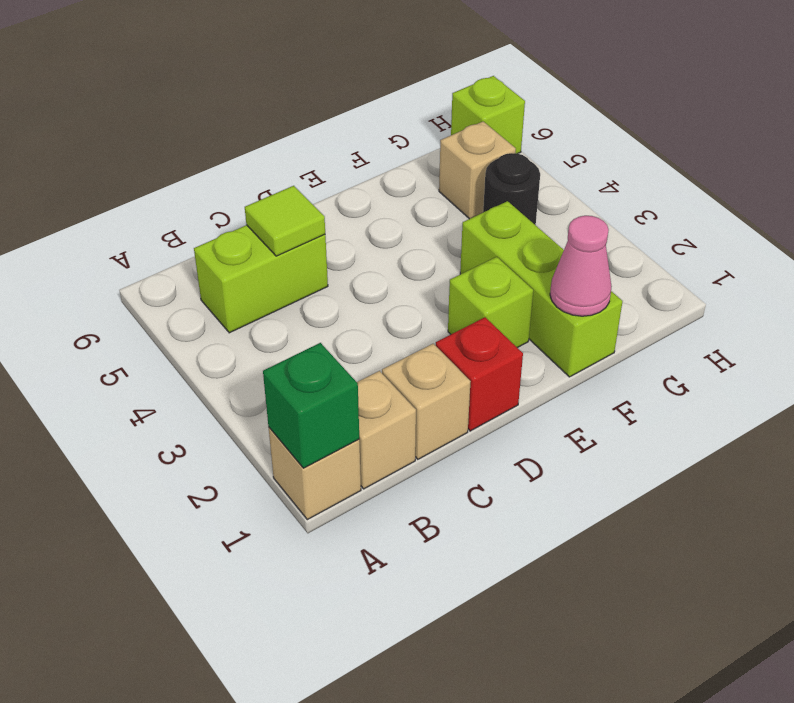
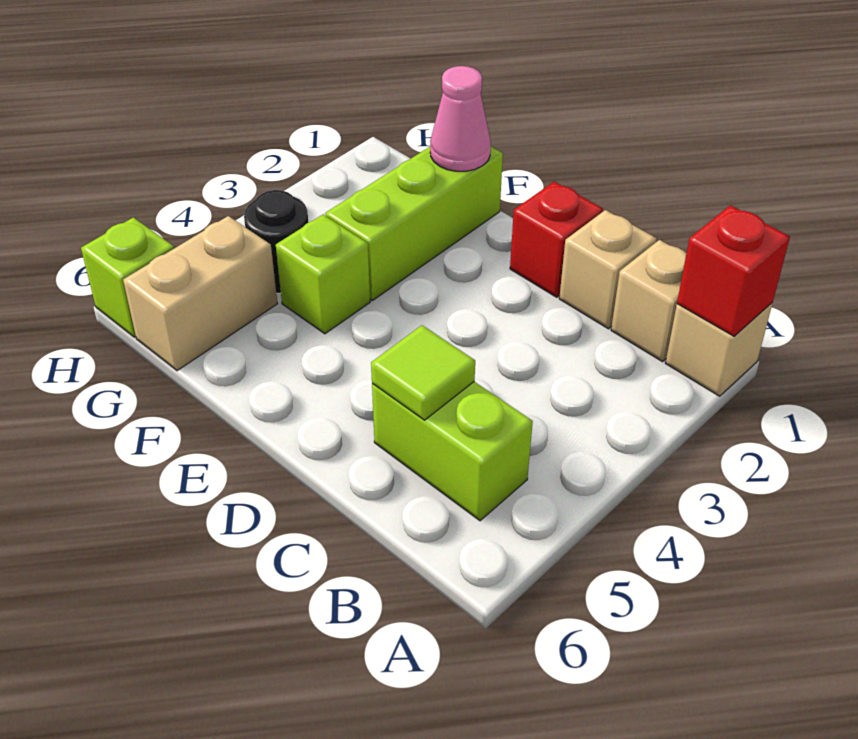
green brick A1 level 2 -> red brick A1 level 2
lime brick E2 level 1 -> lime brick F4 level 1
tan brick G5 level 1 -> tan brick G5:G6 level 1

